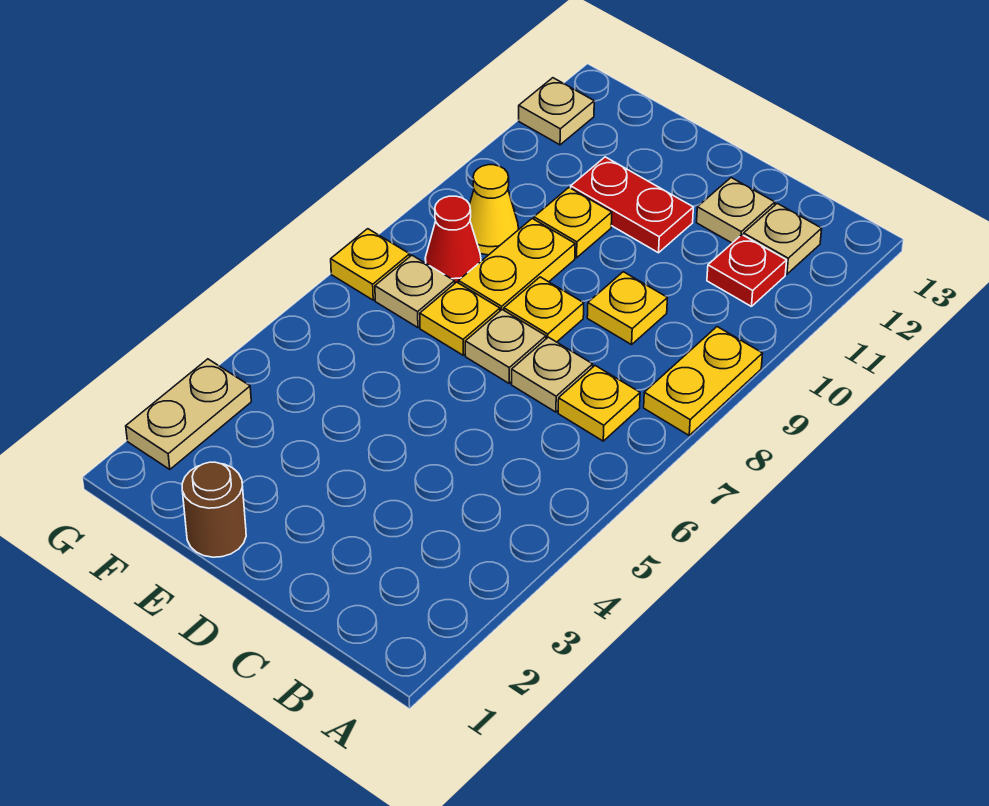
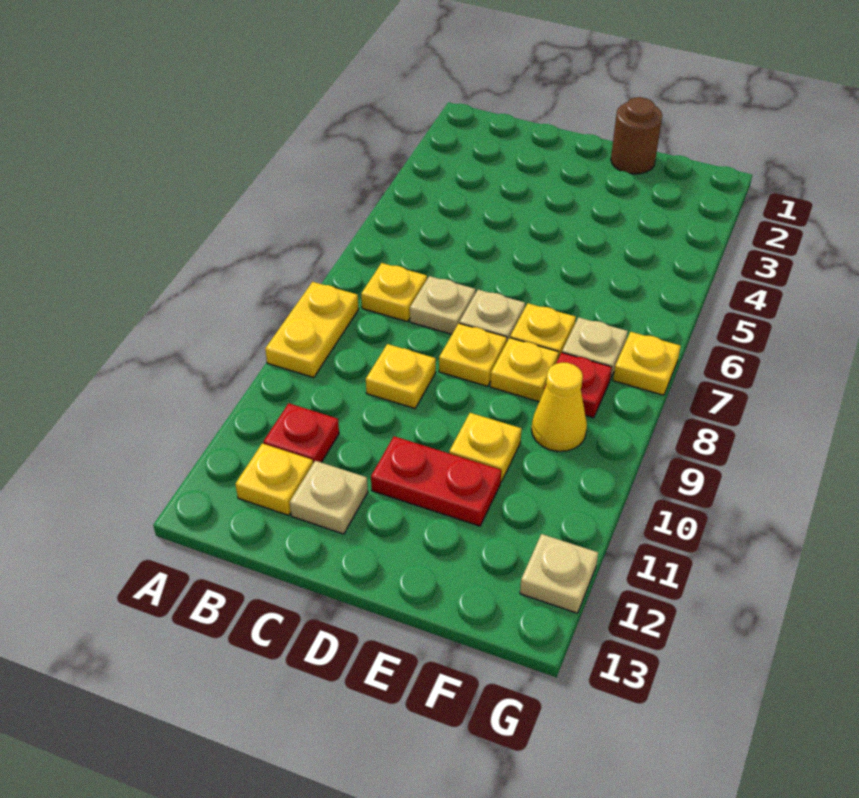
tan plate B12 level 1 -> yellow plate B12 level 1
yellow plate E8:E9 level 1 -> yellow plate E8 level 1
red cone F8 level 1 -> red plate F8 level 1
tan plate G2:G3 level 1 -> none

